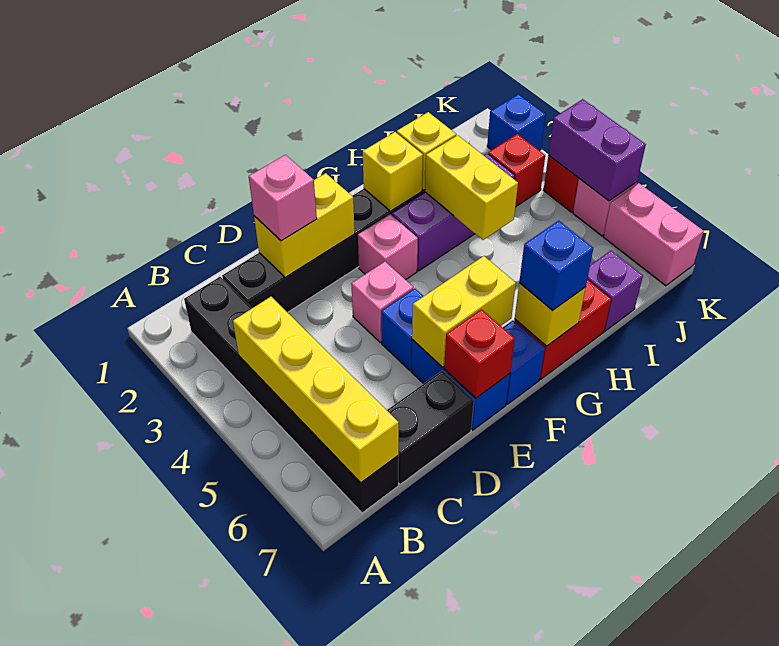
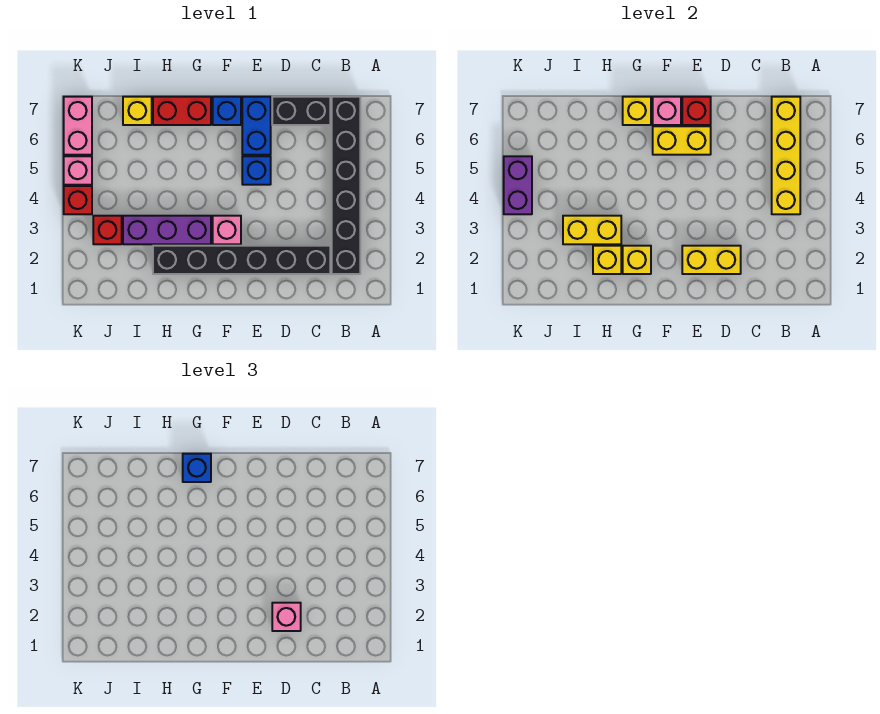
pink brick E4 level 1 -> pink brick F7 level 2
yellow brick H3:H4 level 2 -> yellow brick H3:I3 level 2
purple brick I7 level 1 -> yellow brick I7 level 1
blue brick K2 level 1 -> none

